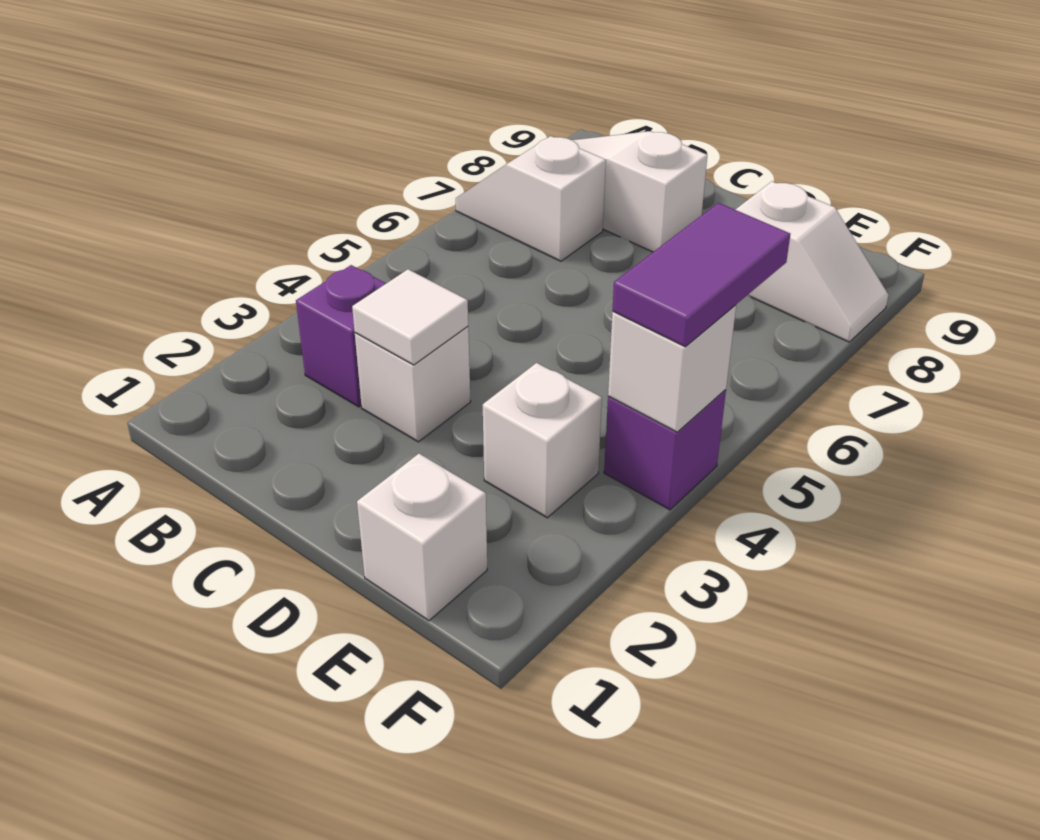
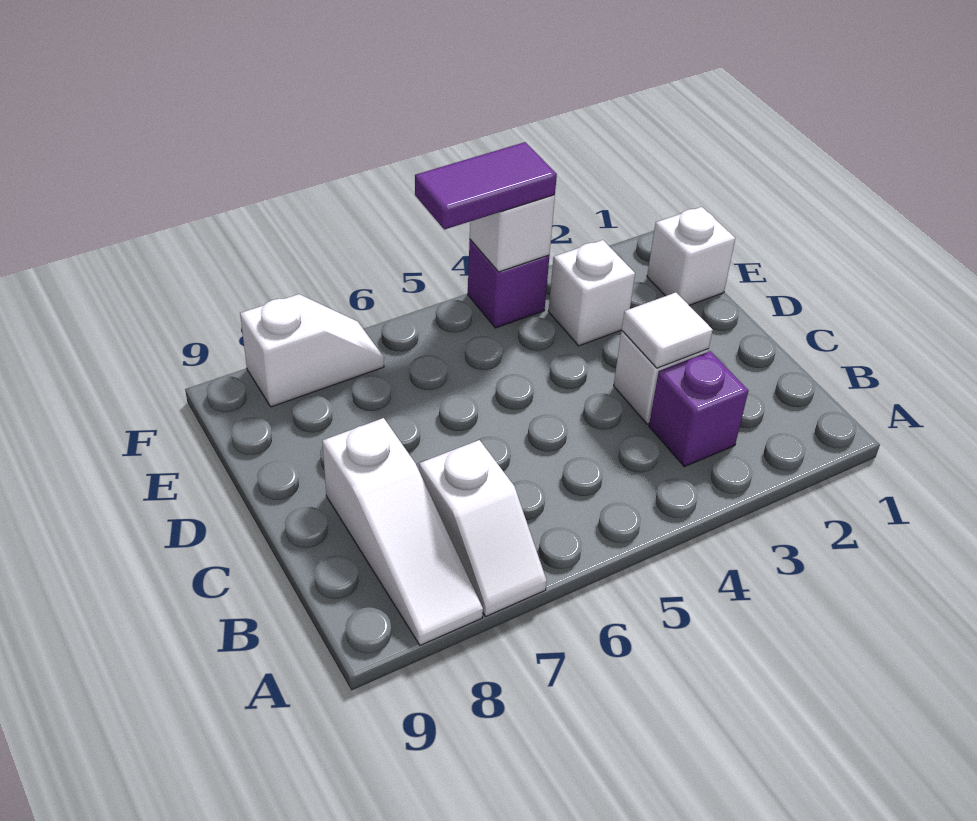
white slope E8:F8 level 1 top E -> white slope F7:F8 level 1 top 8

